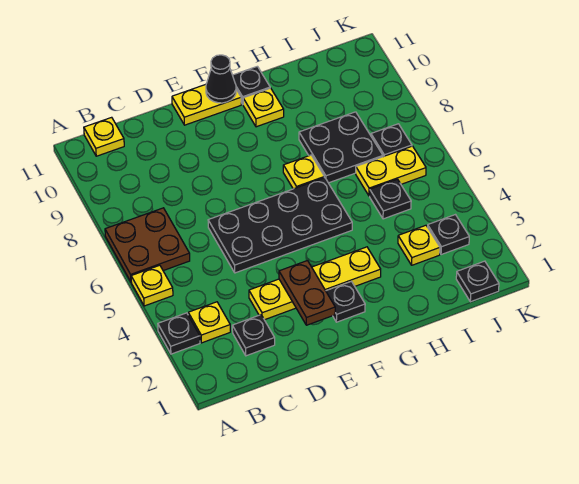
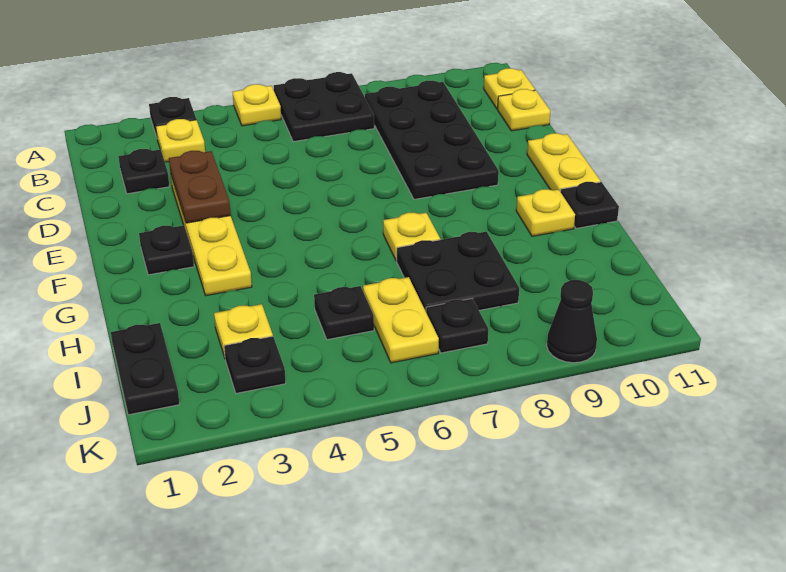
brown plate A6:B7 level 1 -> black plate A6:B7 level 1
none -> yellow plate C11 level 1
black plate D5:G6 level 1 -> black plate B8:E9 level 1
brown plate E2:E3 level 2 -> brown plate D3:E3 level 2
black cone F11 level 2 -> black cone K9 level 1
black plate J1 level 1 -> black plate I1:J1 level 1

